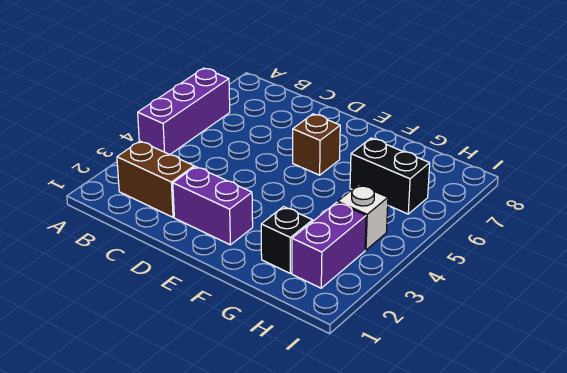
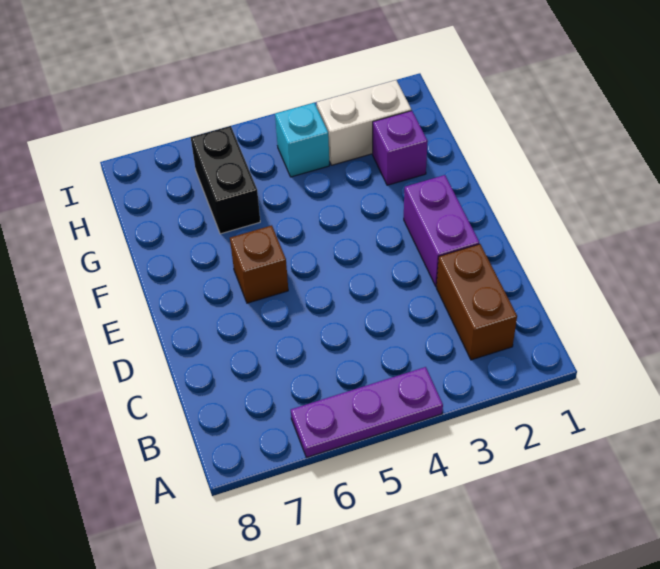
purple brick A4:A6 level 1 -> purple plate A4:A6 level 1
black brick G2 level 1 -> purple brick G2 level 1
purple brick H2:H3 level 1 -> white brick H2:H3 level 1
white brick H4 level 1 -> cyan brick H4 level 1

